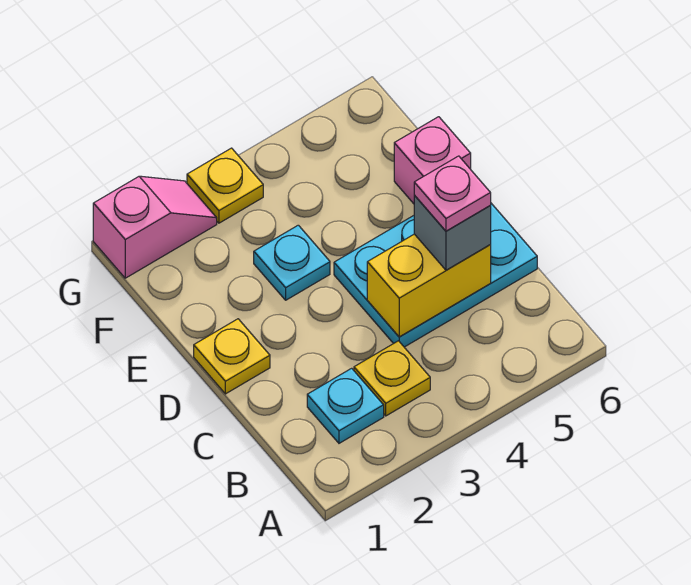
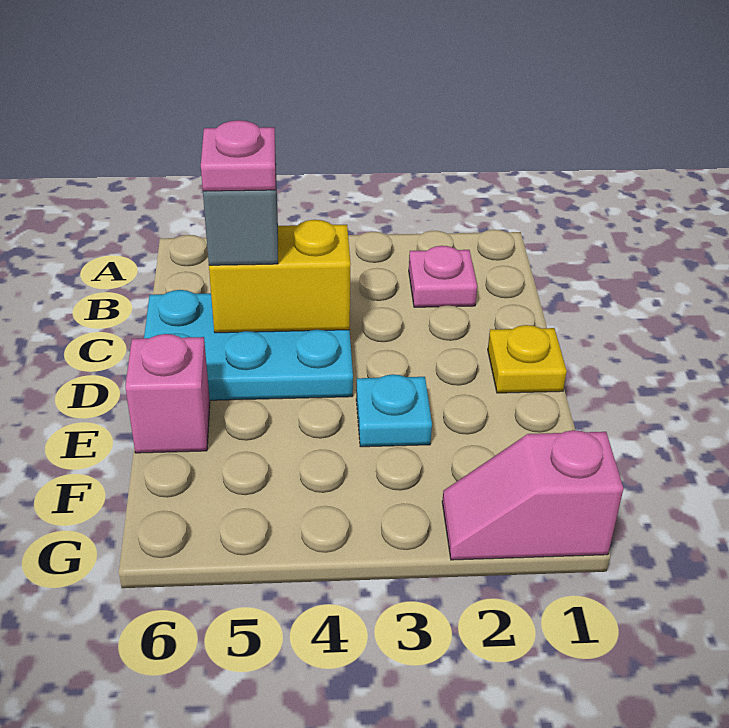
cyan plate B2 level 1 -> pink plate B2 level 1
yellow plate B3 level 1 -> none
yellow plate G3 level 1 -> none

